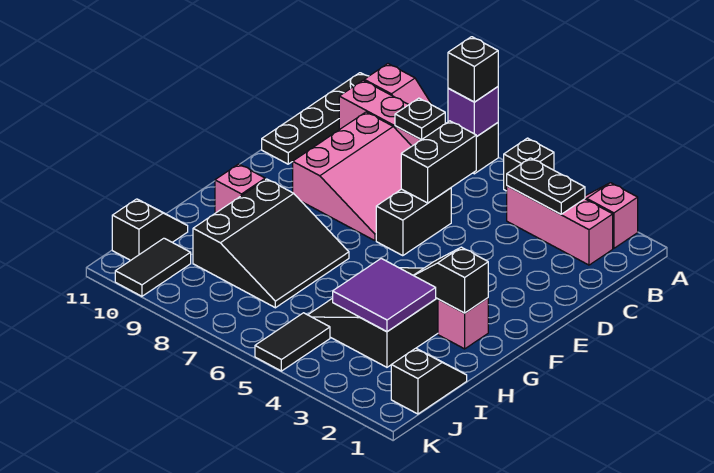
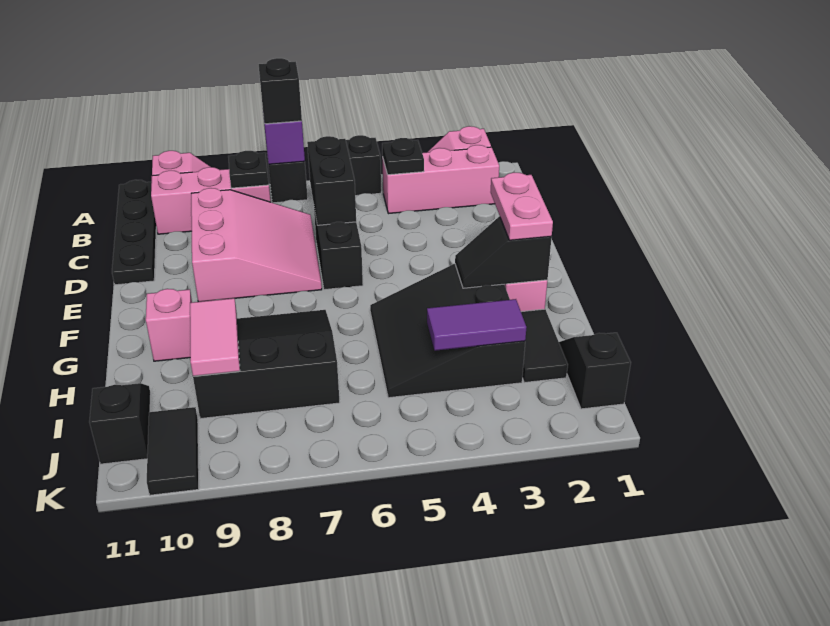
black plate B3:B4 level 2 -> black plate B4 level 2
none -> pink plate F2:G2 level 3
black slope G7:I9 level 1 top 9 -> black slope G7:I9 level 1 top I
purple tile H3:I4 level 2 -> purple tile I3:I4 level 2
none -> pink tile H9:I9 level 2
black tile J5:K5 level 1 -> black tile H2:I2 level 1

